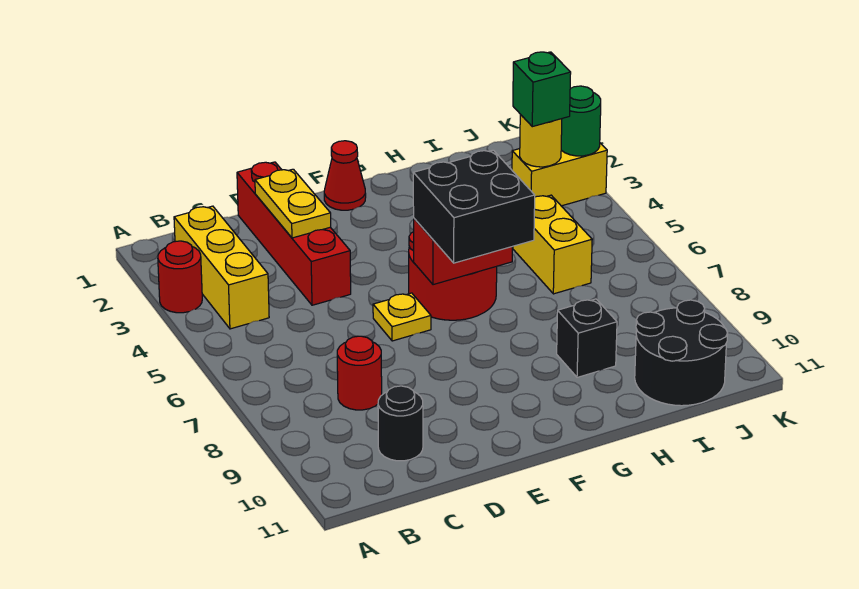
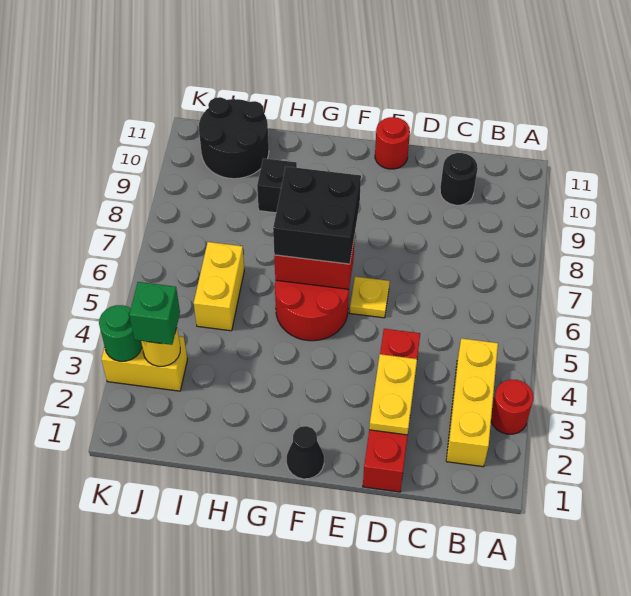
red round brick C8 level 1 -> red round brick E11 level 1
red cone F1 level 1 -> black cone F1 level 1

